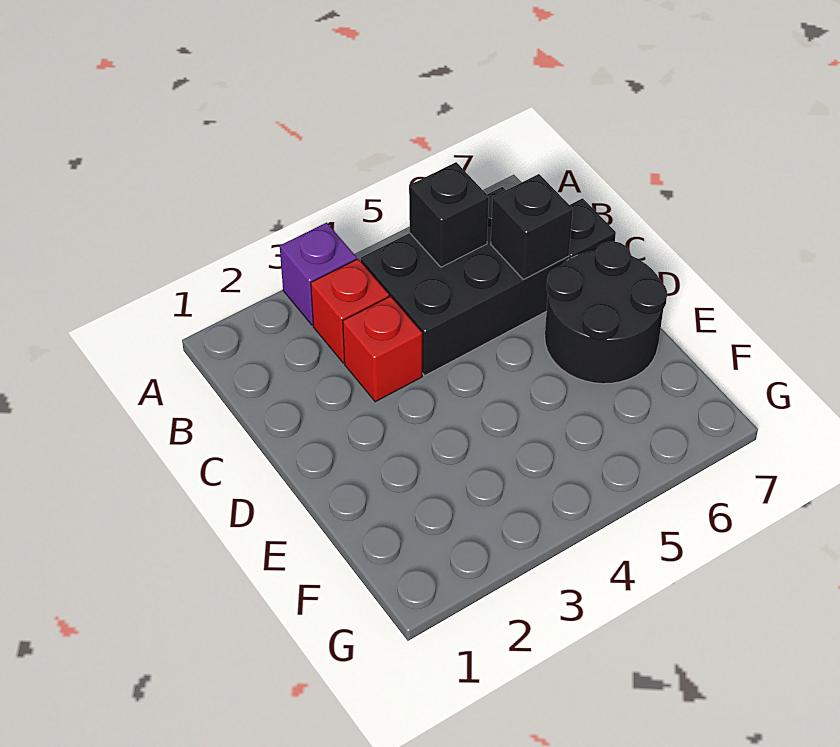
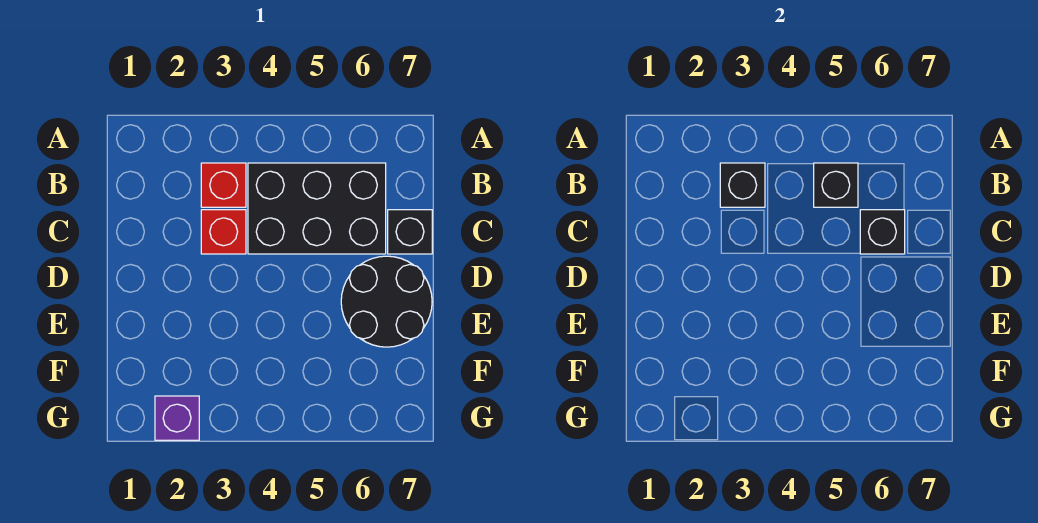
purple brick A3 level 1 -> purple brick G2 level 1
none -> black brick B3 level 2

